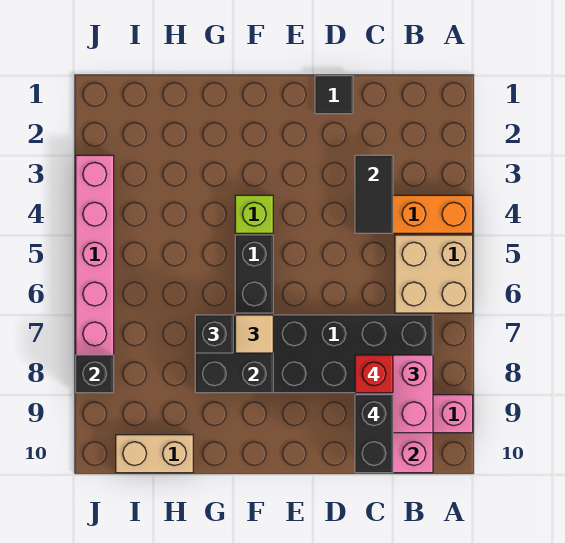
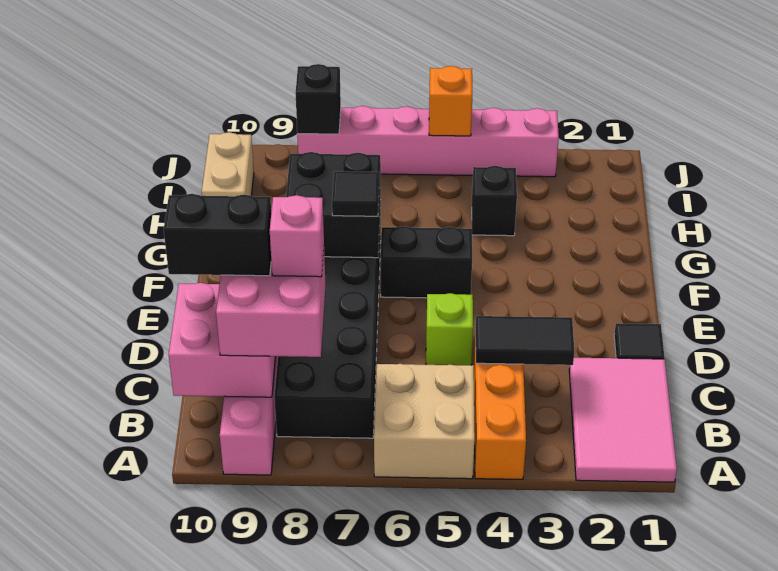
none -> pink tile A1:C2 level 1
red brick C8 level 4 -> pink brick C8 level 4
lime brick F4 level 1 -> lime brick D5 level 1
tan tile F7 level 3 -> black tile F7 level 3
black brick G7 level 3 -> black brick H4 level 1
none -> orange brick J5 level 2

